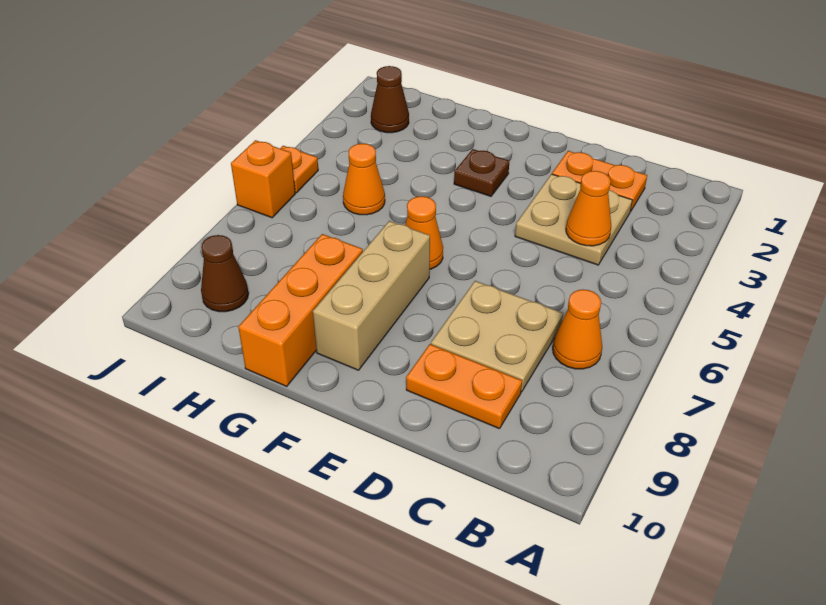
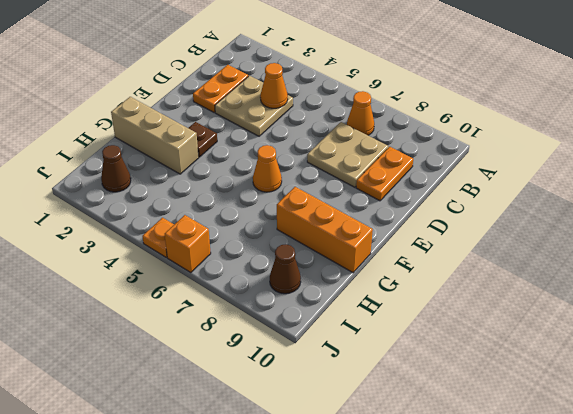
tan brick F7:F9 level 1 -> tan brick G1:G3 level 1
orange cone H5 level 1 -> none

